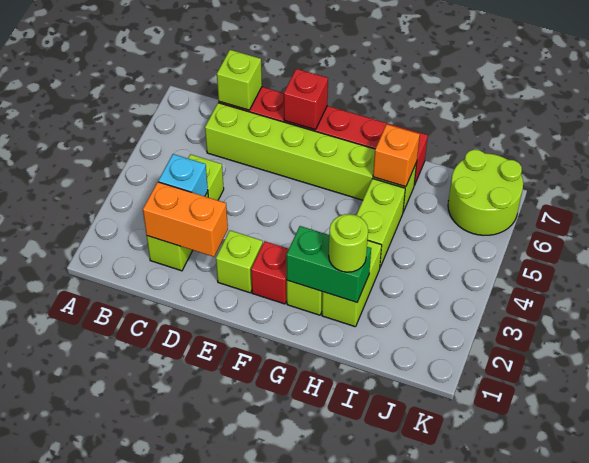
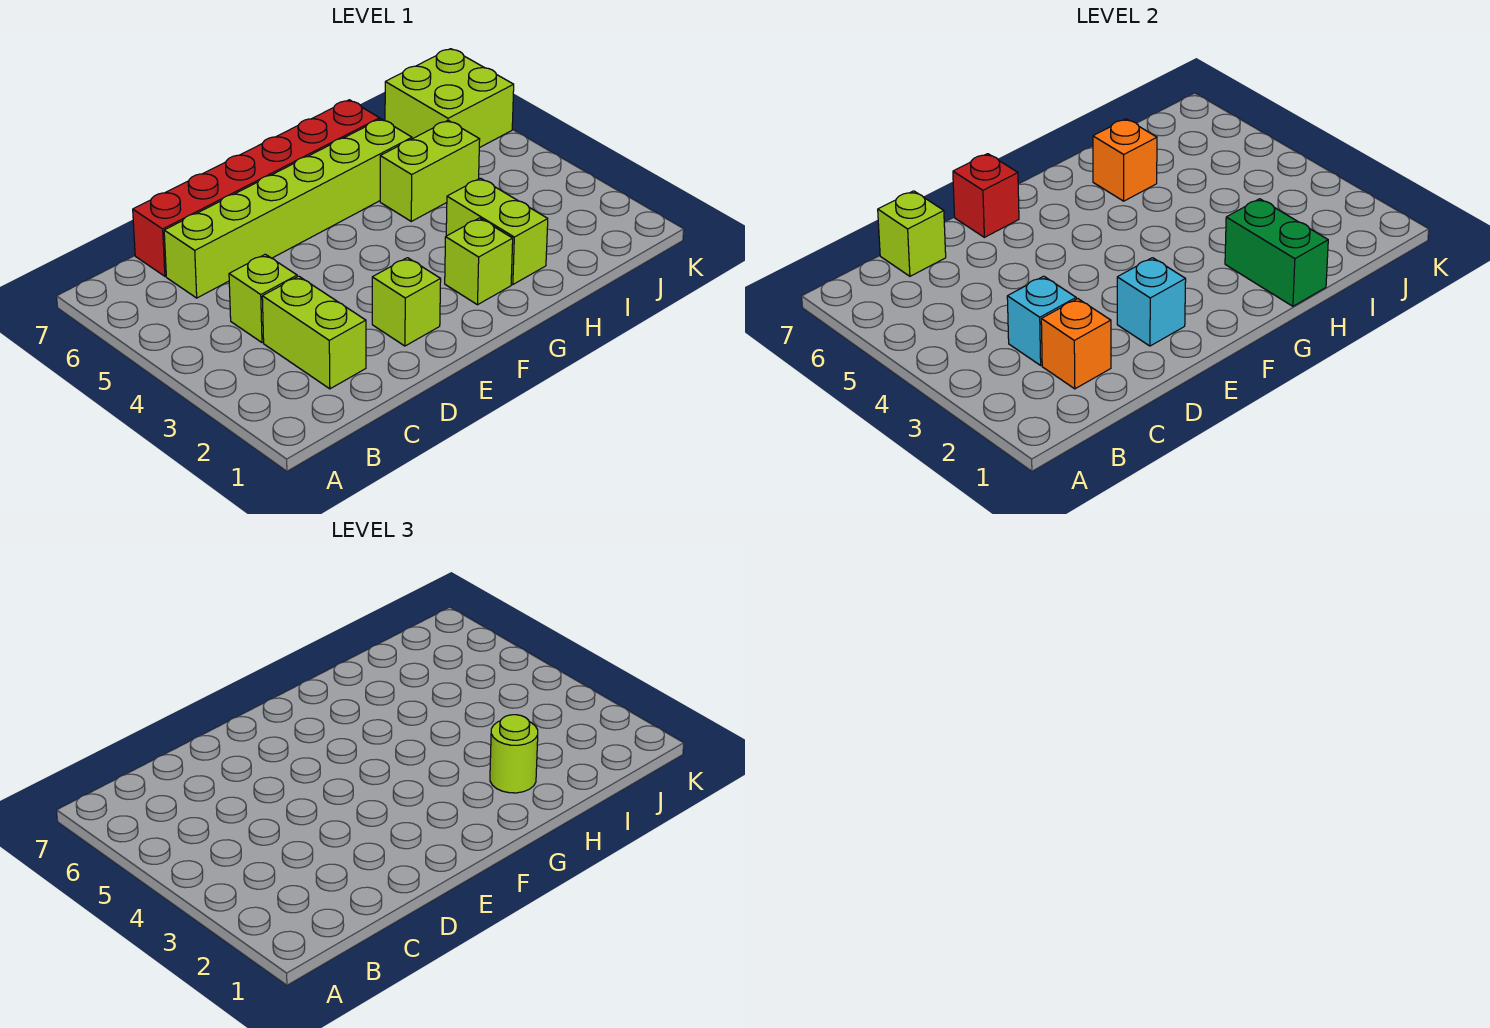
orange brick C2:D2 level 2 -> orange brick C2 level 2
none -> cyan brick E2 level 2
red brick F2 level 1 -> none
green brick G2:H2 level 2 -> green brick H1:H2 level 2
lime brick H4:H5 level 1 -> lime brick H5:I5 level 1
lime round brick J6:K7 level 1 -> lime brick J6:K7 level 1

